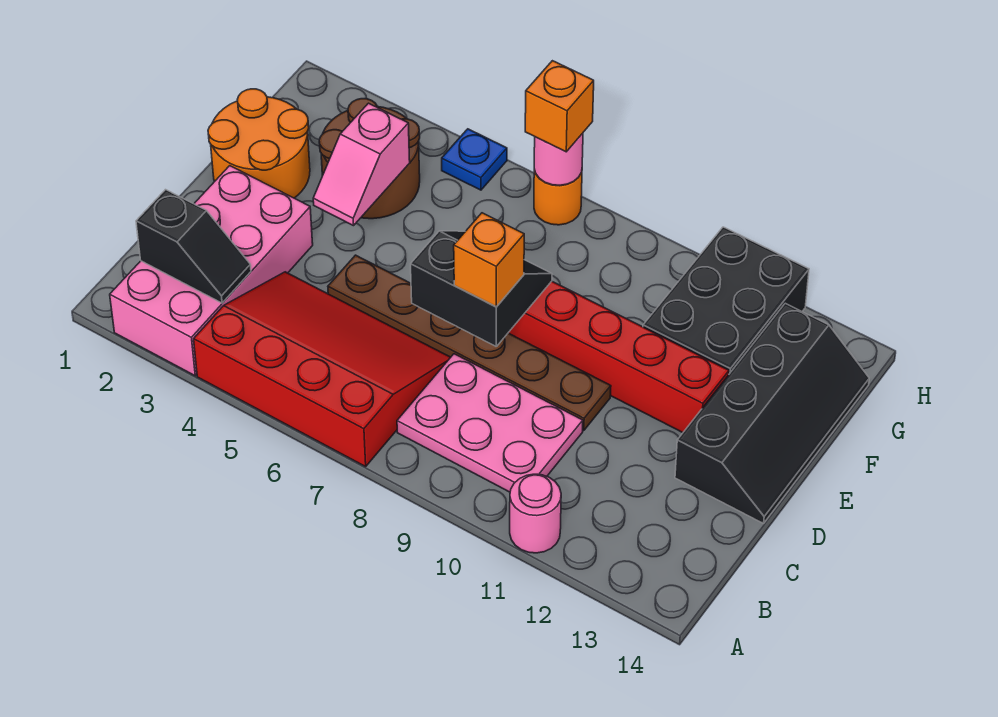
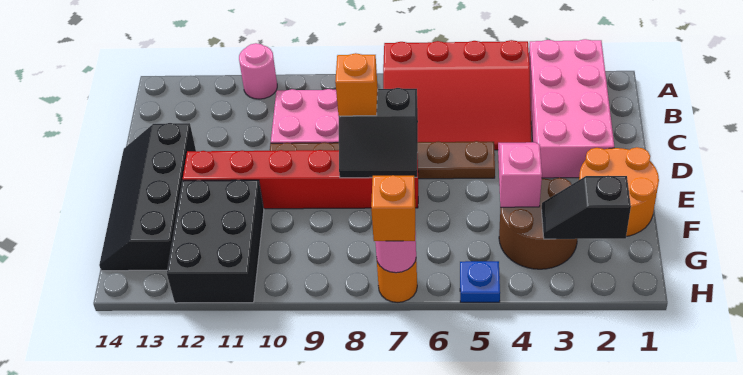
black slope B2:B3 level 2 top 2 -> black slope G2:G3 level 2 top 2

